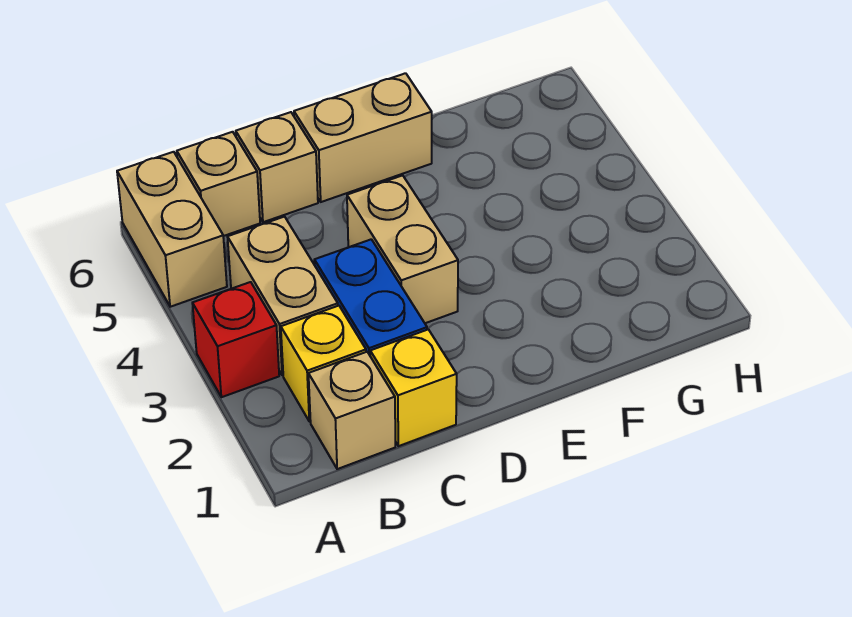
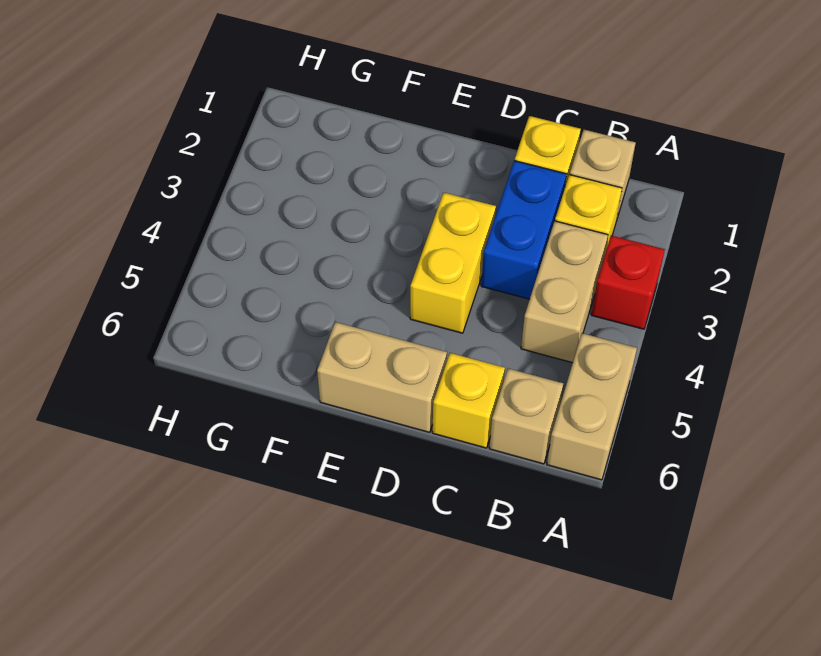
tan brick C6 level 1 -> yellow brick C6 level 1
tan brick D3:D4 level 1 -> yellow brick D3:D4 level 1

